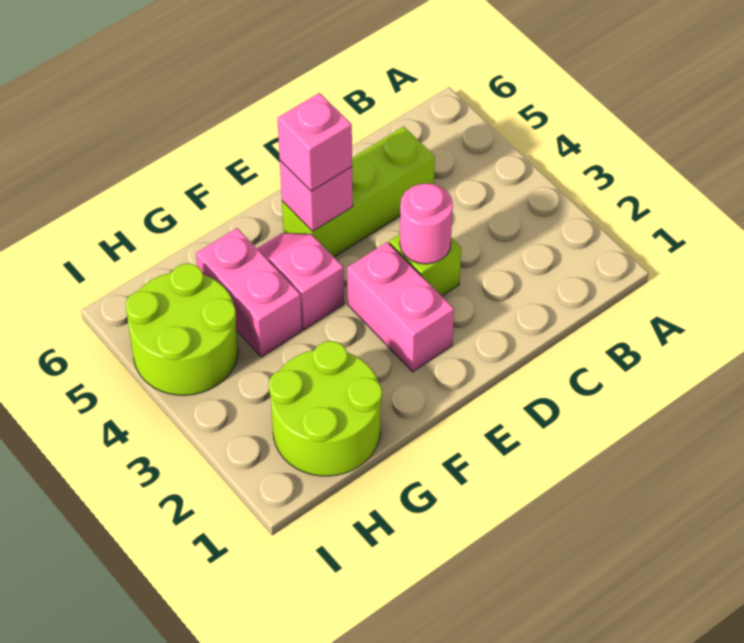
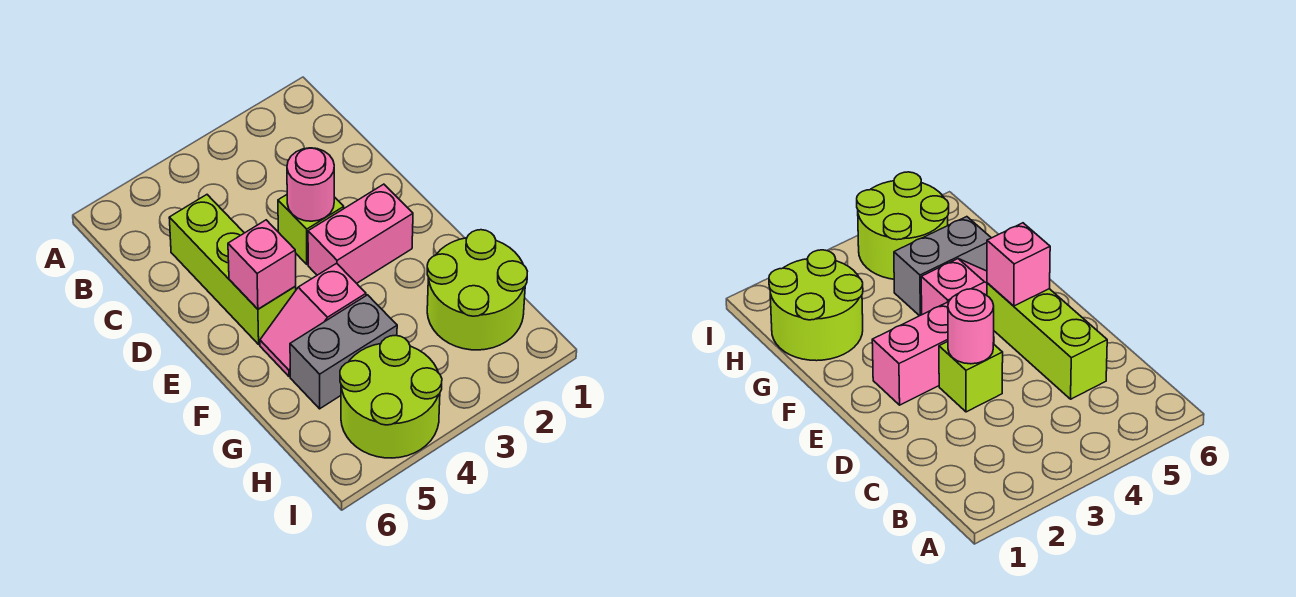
pink brick E5 level 3 -> none
pink brick G4:G5 level 1 -> grey brick G4:G5 level 1

